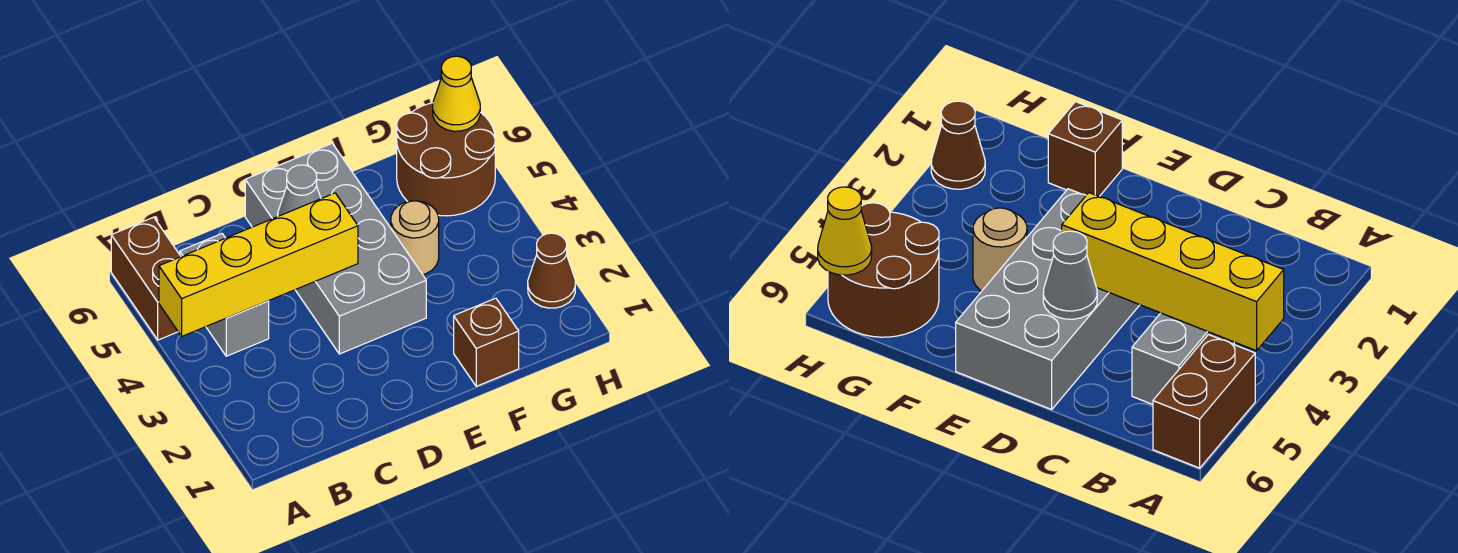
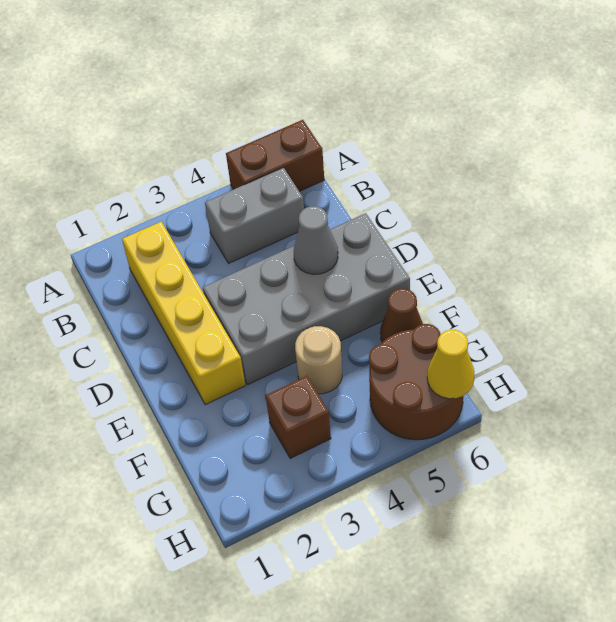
yellow brick A4:D4 level 2 -> yellow brick B2:E2 level 1
brown brick F1 level 1 -> brown brick G3 level 1
brown cone H2 level 1 -> brown cone F6 level 1

